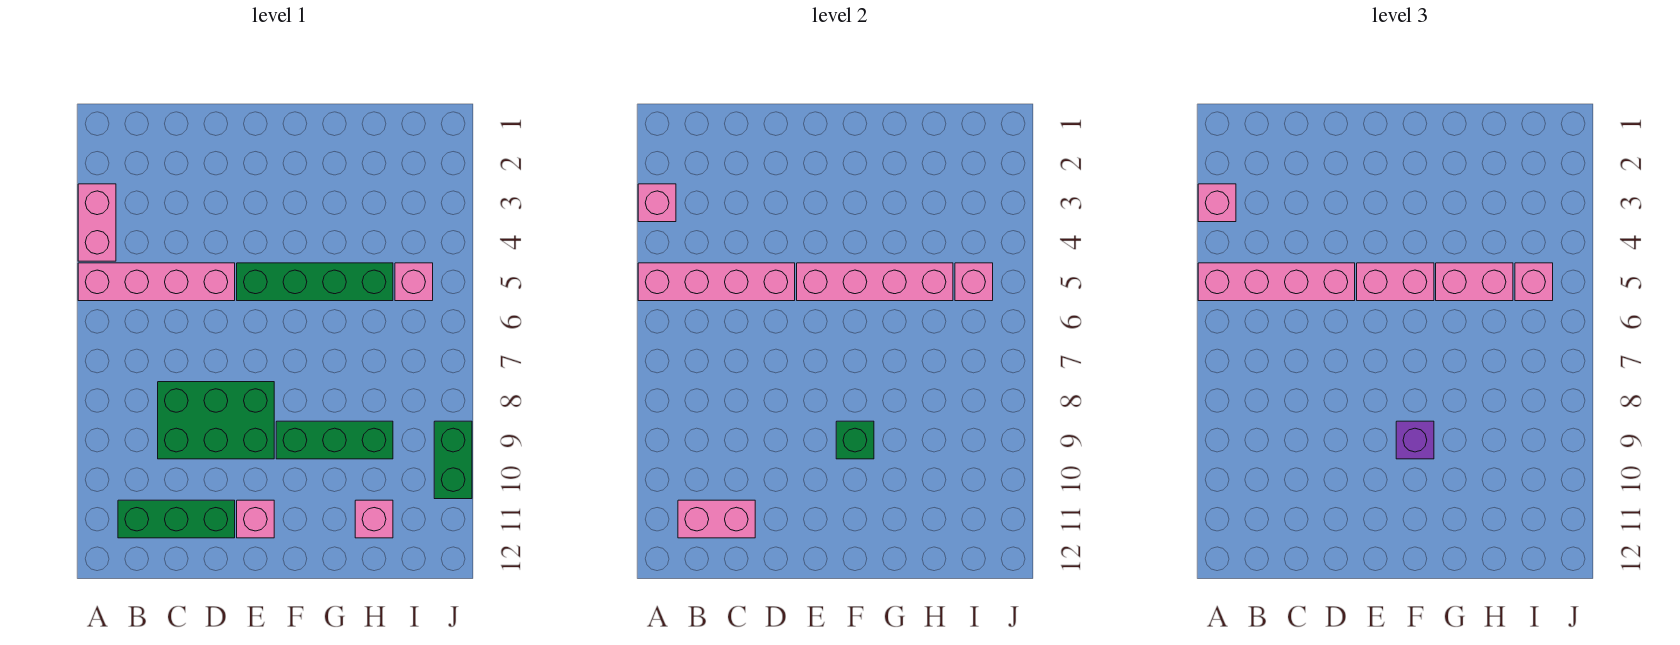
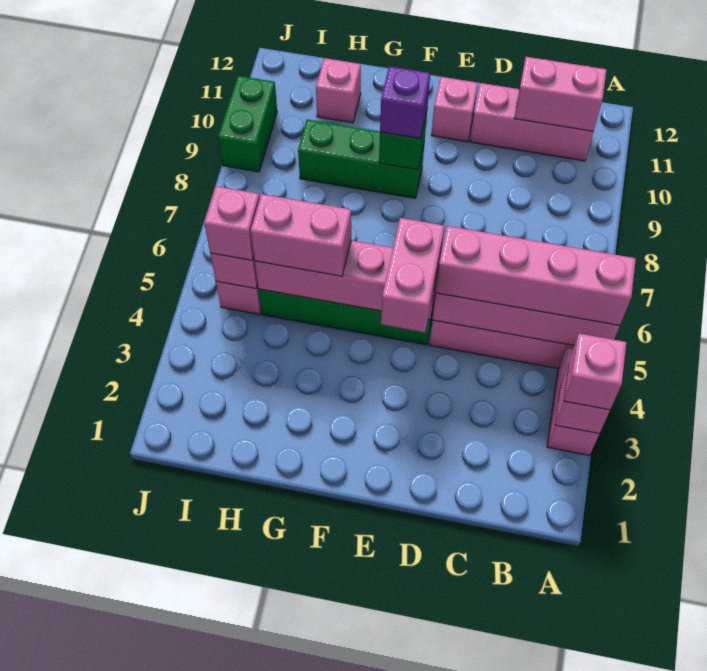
green brick B11:D11 level 1 -> pink brick B11:D11 level 1
green brick C8:E9 level 1 -> none
pink brick E5:F5 level 3 -> pink brick E4:E5 level 3

